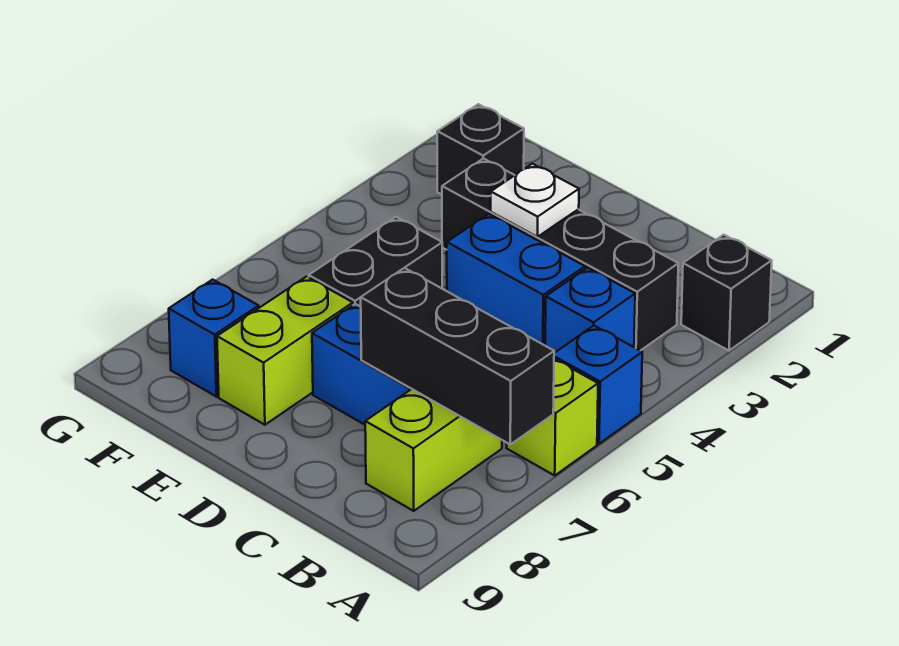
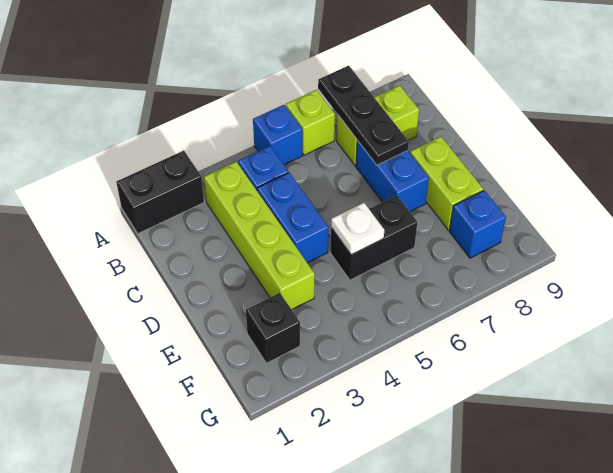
black brick A2 level 1 -> black brick A1:A2 level 1
black brick A7:C7 level 2 -> black plate A7:C7 level 2
black brick B3:E3 level 1 -> lime brick B3:E3 level 1
white plate D3 level 2 -> white plate E5 level 2
lime brick E7:E8 level 1 -> lime brick D8:E8 level 1

